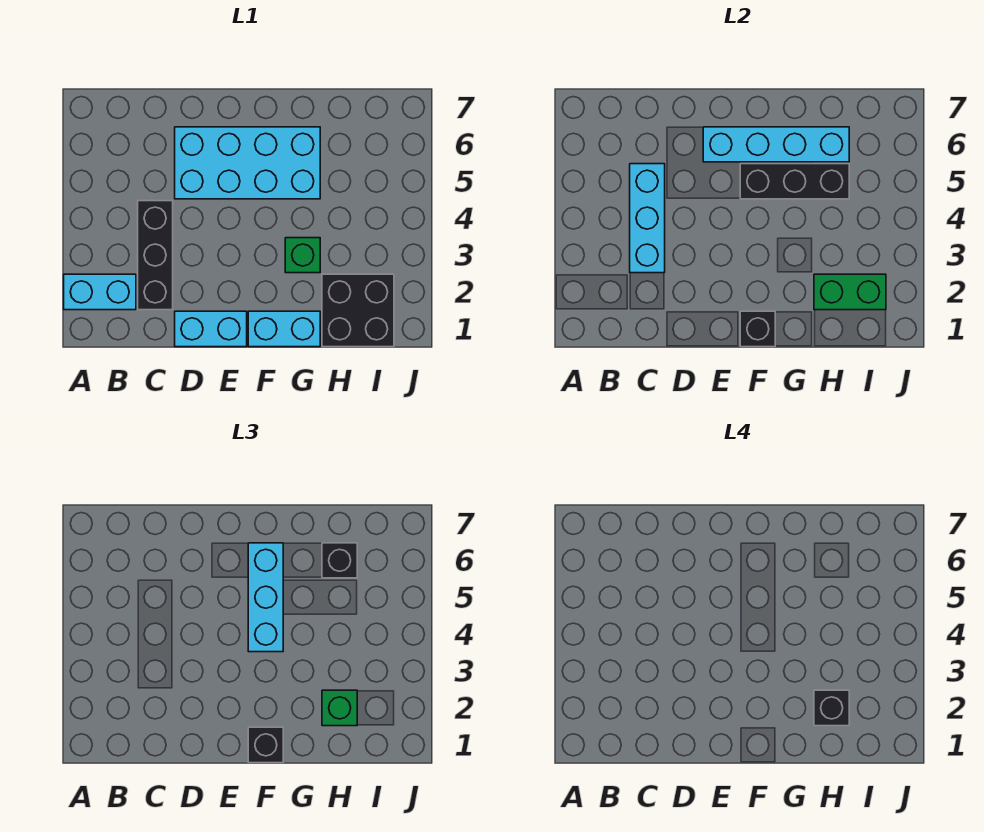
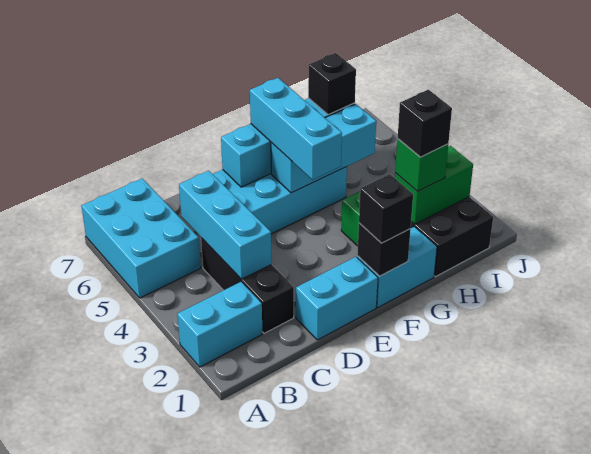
none -> cyan brick A5:B7 level 1
black brick F5:H5 level 2 -> cyan brick F5:H5 level 2

